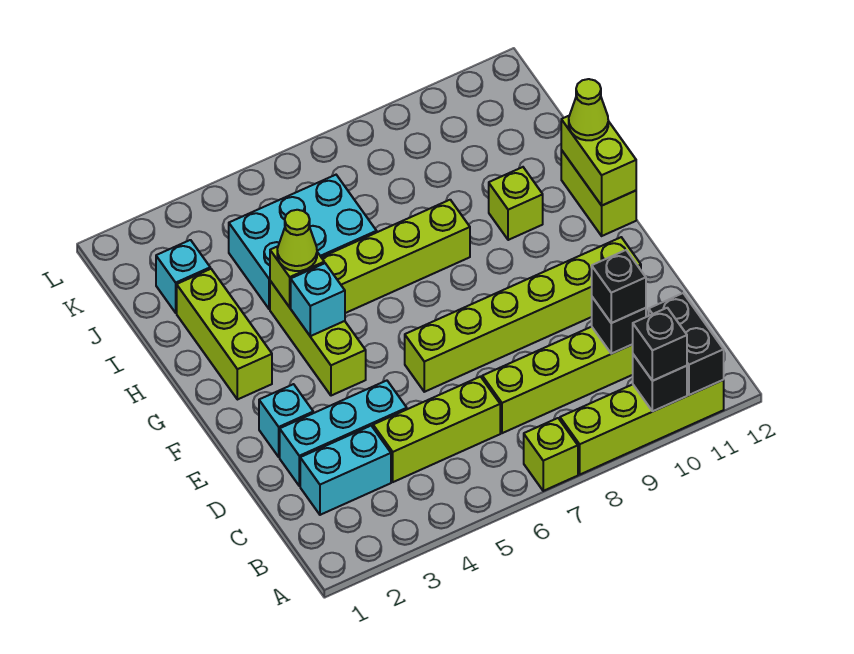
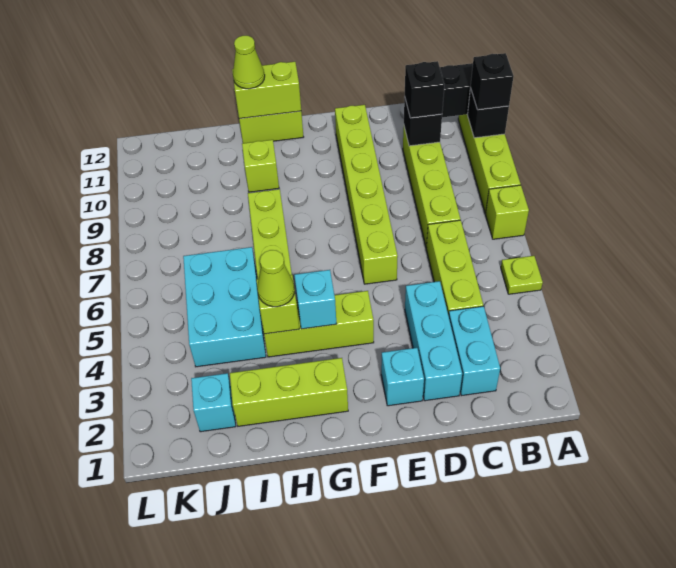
none -> lime plate A5 level 1

